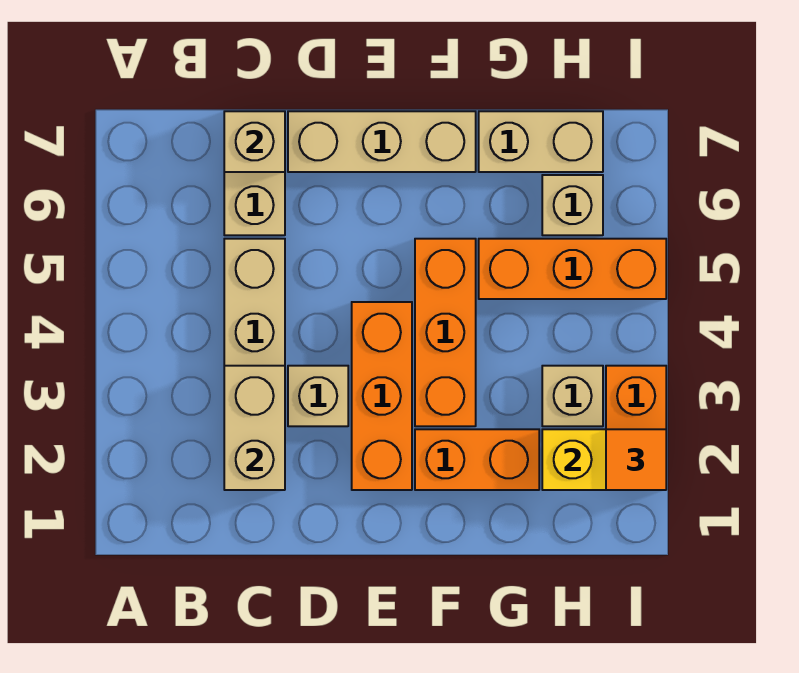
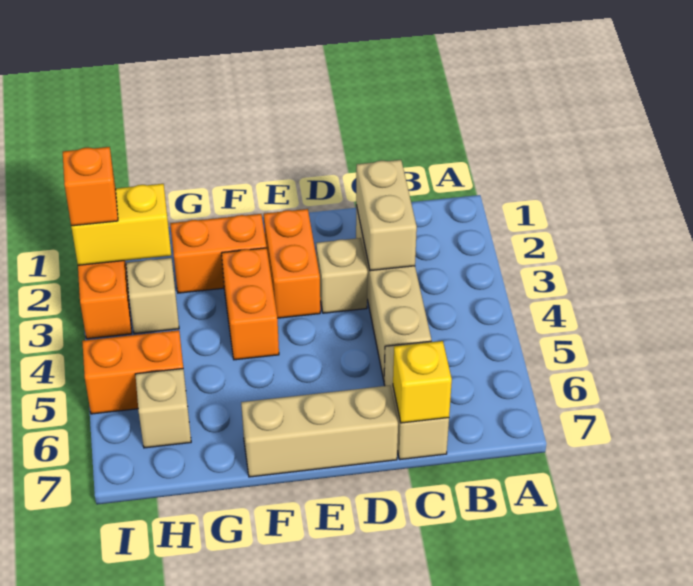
tan brick C7 level 2 -> yellow brick C7 level 2
orange brick E2:E4 level 1 -> orange brick E2:E3 level 1
orange brick F3:F5 level 1 -> orange brick F3:F4 level 1
orange brick G5:I5 level 1 -> orange brick H5:I5 level 1
tan brick G7:H7 level 1 -> none
orange tile I2 level 3 -> orange brick I2 level 3

